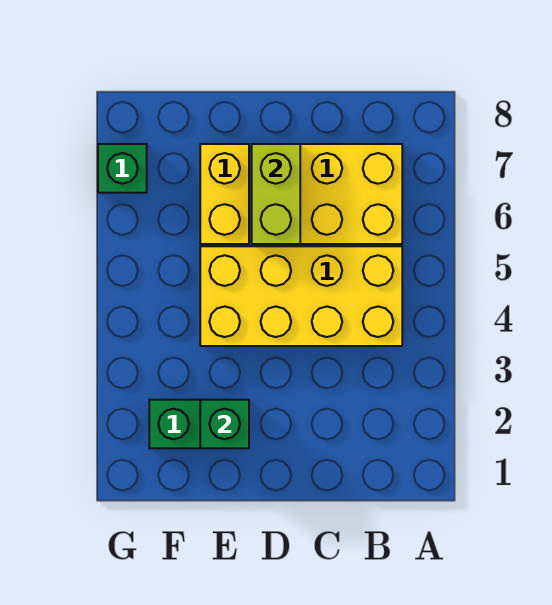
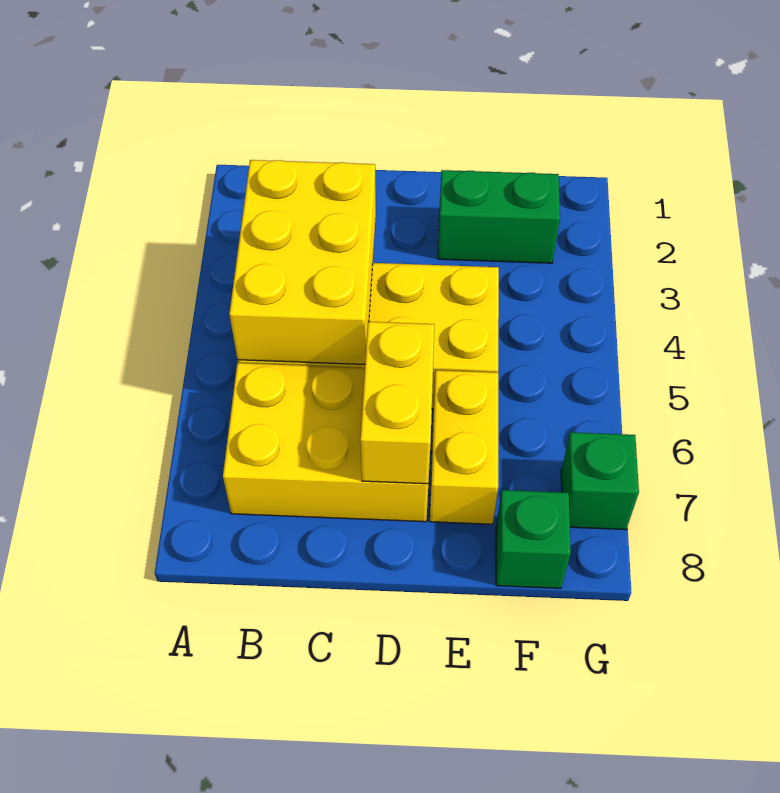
none -> yellow brick B3:C5 level 2
lime brick D6:D7 level 2 -> yellow brick D6:D7 level 2
green brick E2 level 2 -> green brick F8 level 1

